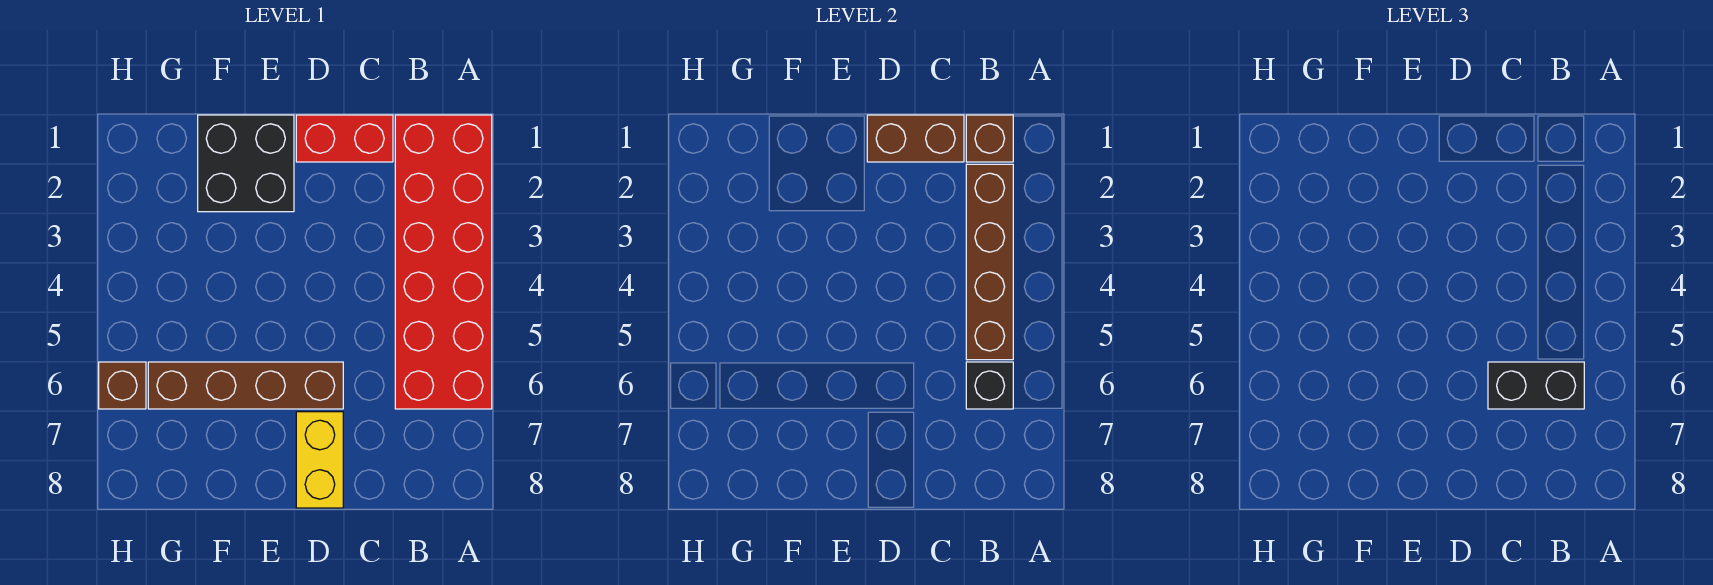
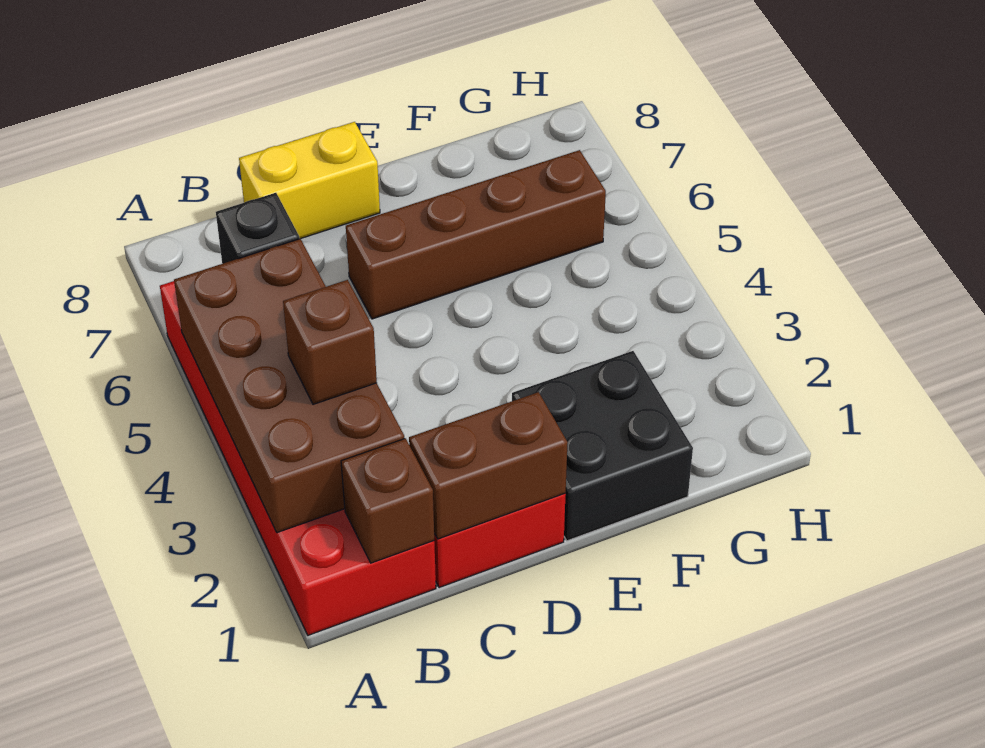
brown brick B2:B5 level 2 -> brown brick A2:B5 level 2
black brick B6:C6 level 3 -> none
yellow brick D7:D8 level 1 -> yellow brick C8:D8 level 1
brown brick H6 level 1 -> brown brick B3 level 3

